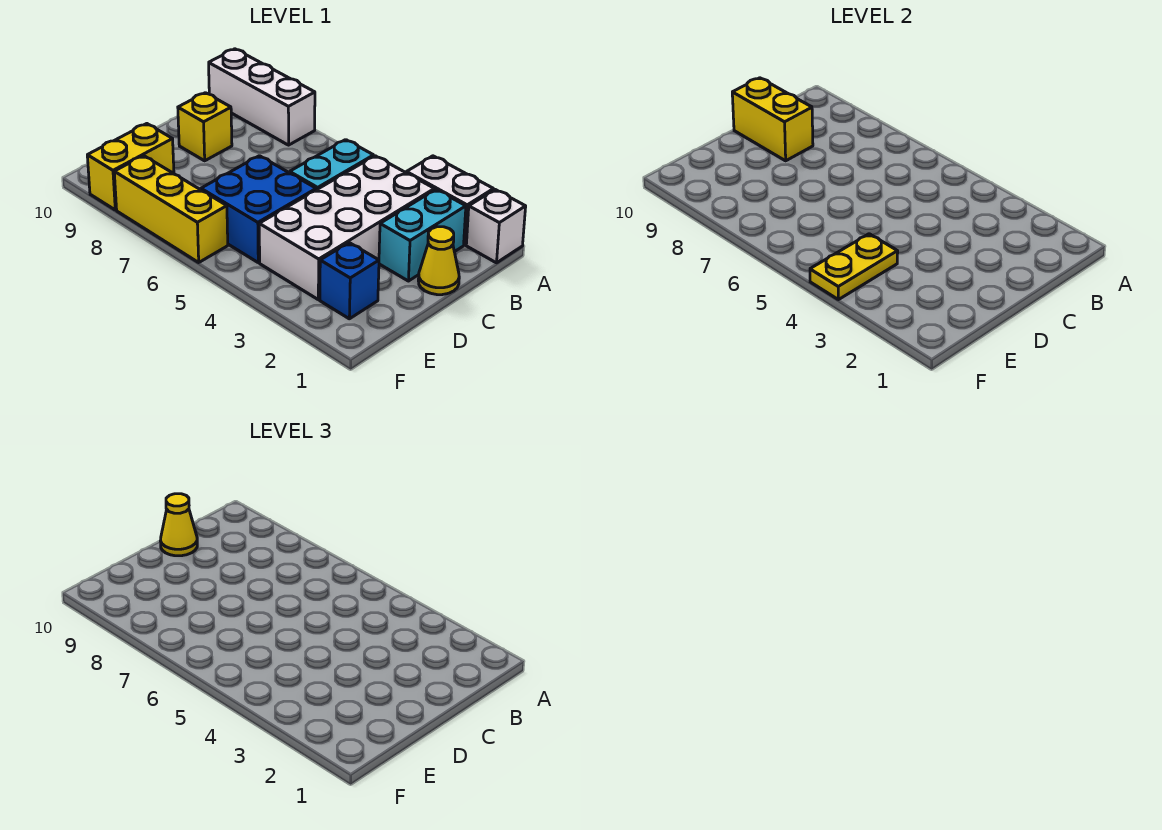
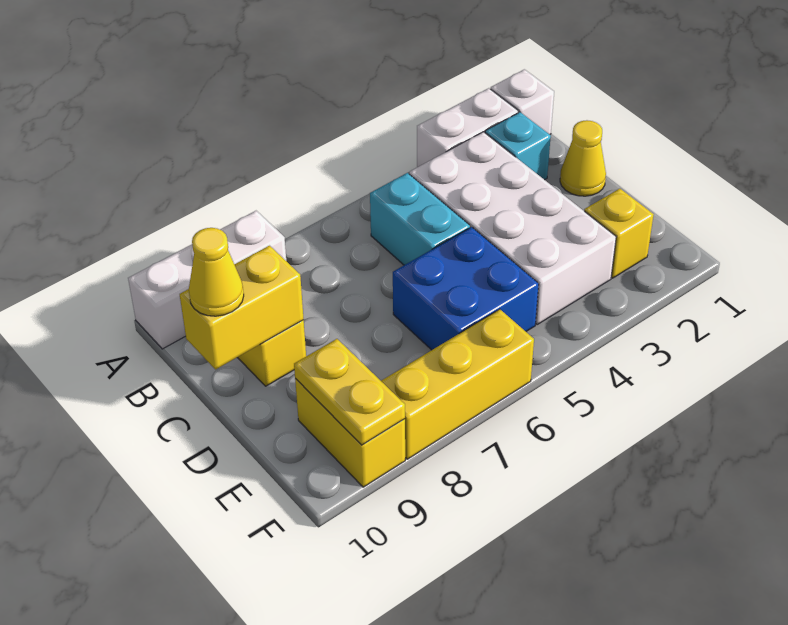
cyan brick B2:C2 level 1 -> cyan brick B2 level 1
blue brick E2 level 1 -> yellow brick E2 level 1
yellow plate E4:F4 level 2 -> yellow plate E9:F9 level 2

